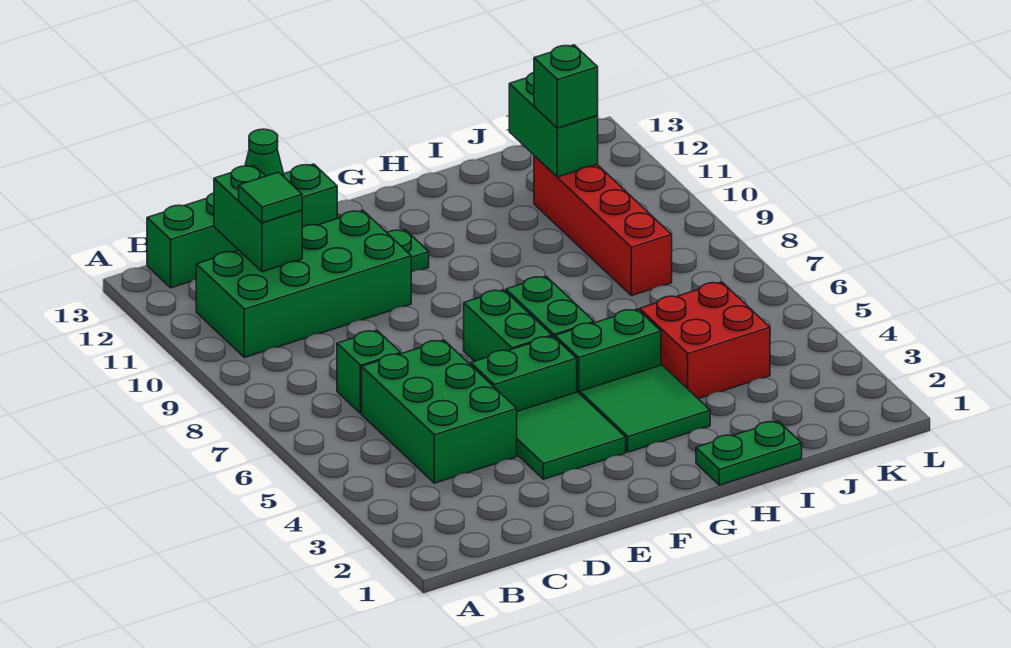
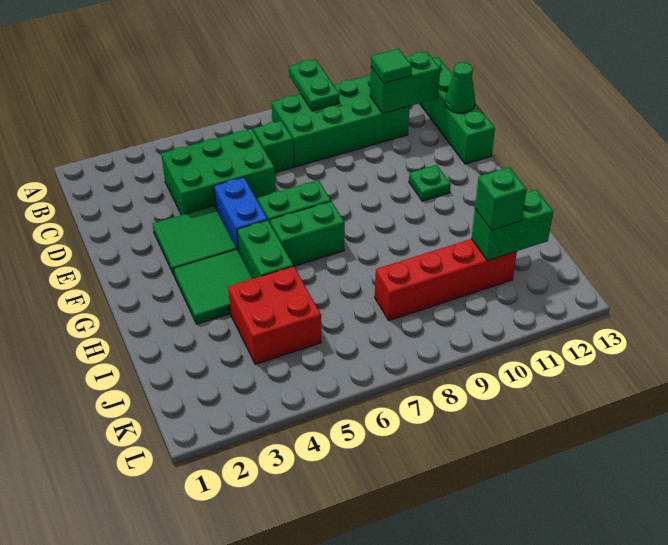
green brick B10:E11 level 1 -> green brick B8:C11 level 1
green brick E5:F5 level 1 -> blue brick E5:F5 level 1
green plate H1:I1 level 1 -> green plate A9:B9 level 2

